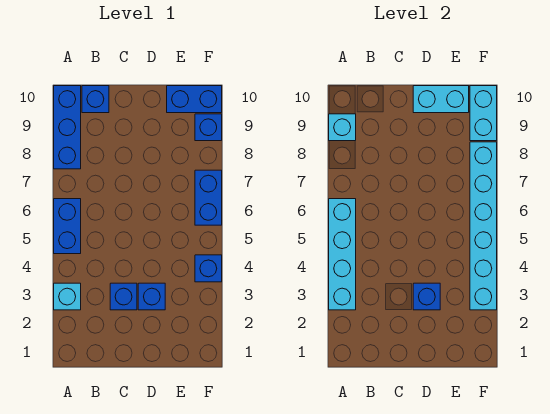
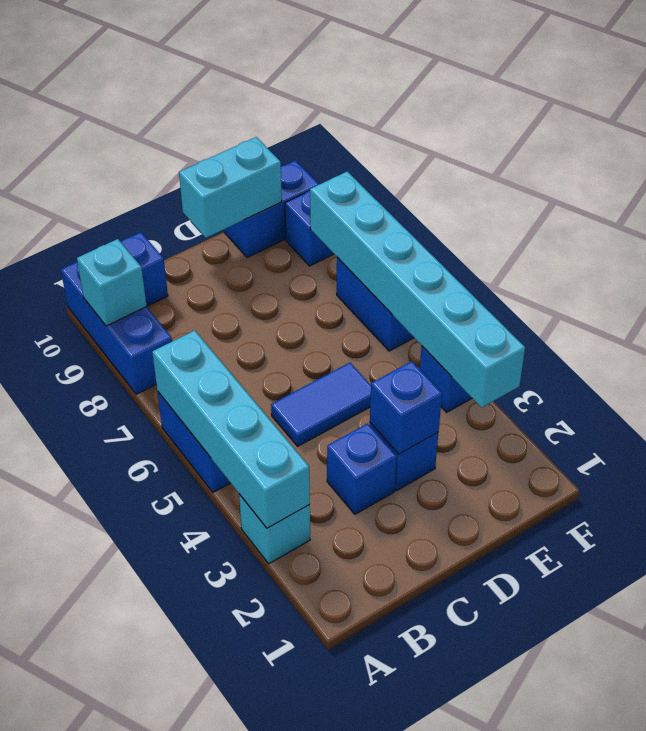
none -> blue tile C5:D5 level 1
cyan brick F9:F10 level 2 -> none

